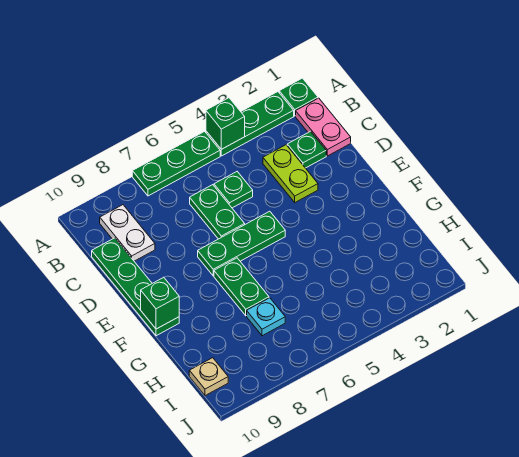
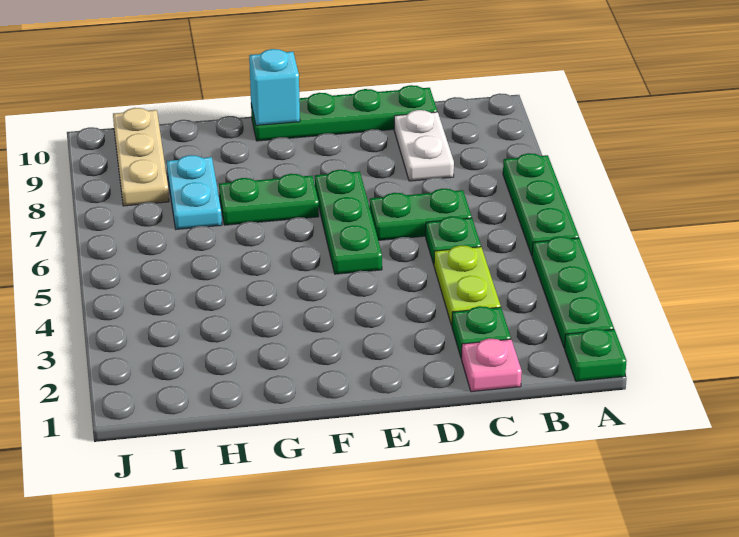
green brick A4 level 2 -> none
pink plate B1:C1 level 1 -> pink plate C1 level 1
white plate B9:C9 level 1 -> white plate C8:C9 level 1
lime plate C3:D3 level 1 -> lime plate C3:C4 level 1
green brick F10 level 2 -> cyan brick F10 level 2
cyan plate H7 level 1 -> cyan plate H7:H8 level 1
tan plate I10 level 1 -> tan plate I8:I10 level 1

